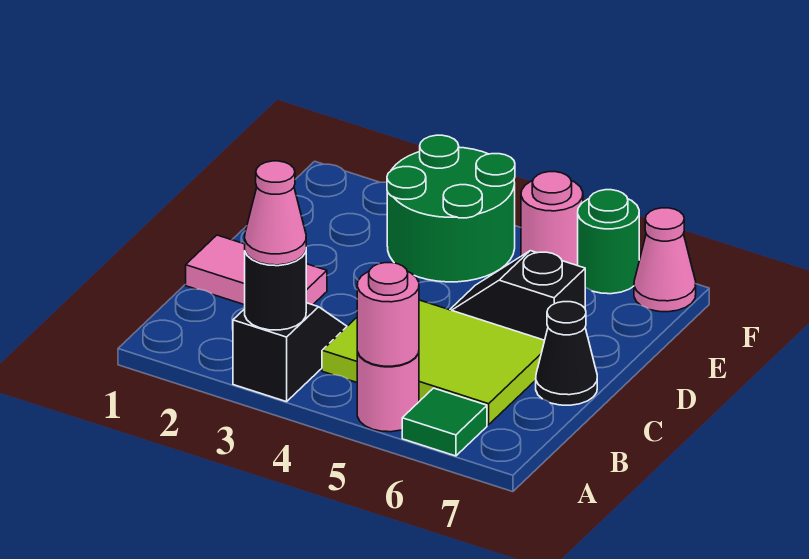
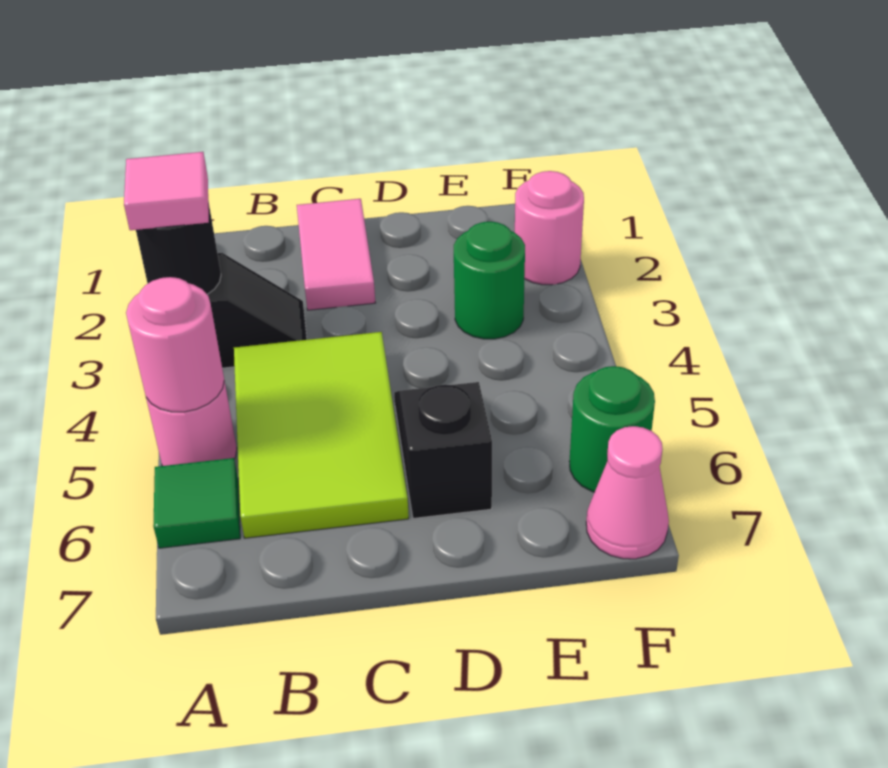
pink cone A3 level 3 -> pink tile A3 level 3
black cone C7 level 1 -> none
green round brick E3:F4 level 1 -> green round brick E3 level 1
pink round brick F5 level 1 -> pink round brick F2 level 1

